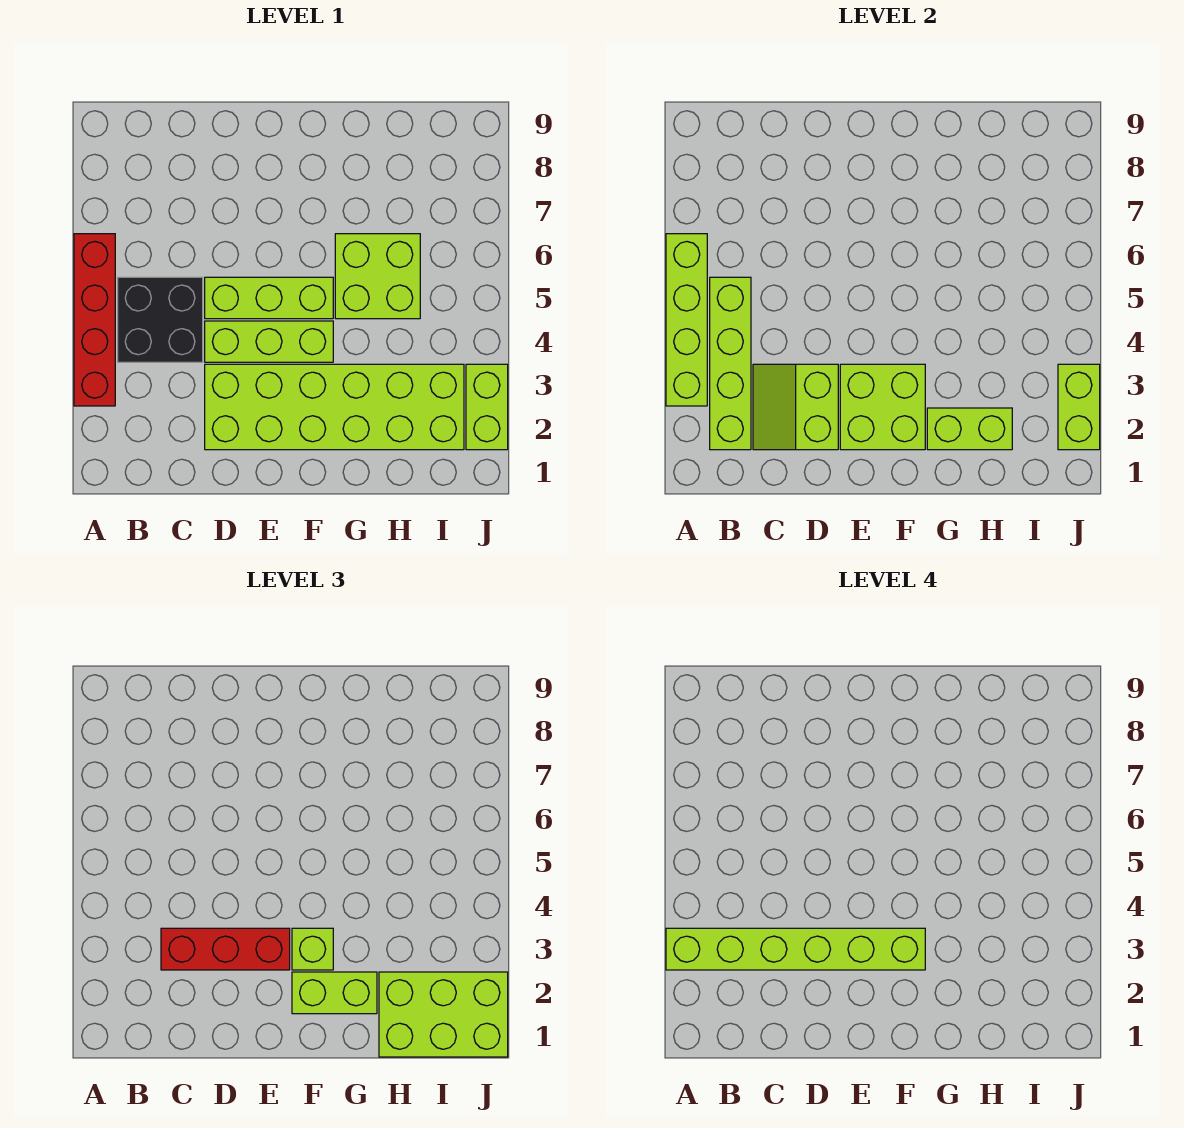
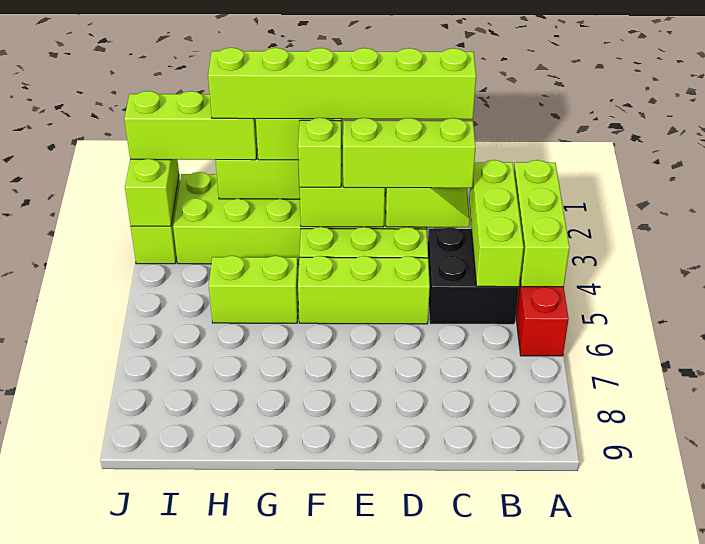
lime brick A3:A6 level 2 -> lime brick A3:A5 level 2
lime brick A3:F3 level 4 -> lime brick C2:H2 level 4
lime brick B2:B5 level 2 -> lime brick B3:B5 level 2
red brick C3:E3 level 3 -> lime brick C3:E3 level 3
lime brick G5:H6 level 1 -> lime brick G5:H5 level 1
lime brick H1:J2 level 3 -> lime brick H2:J2 level 3

